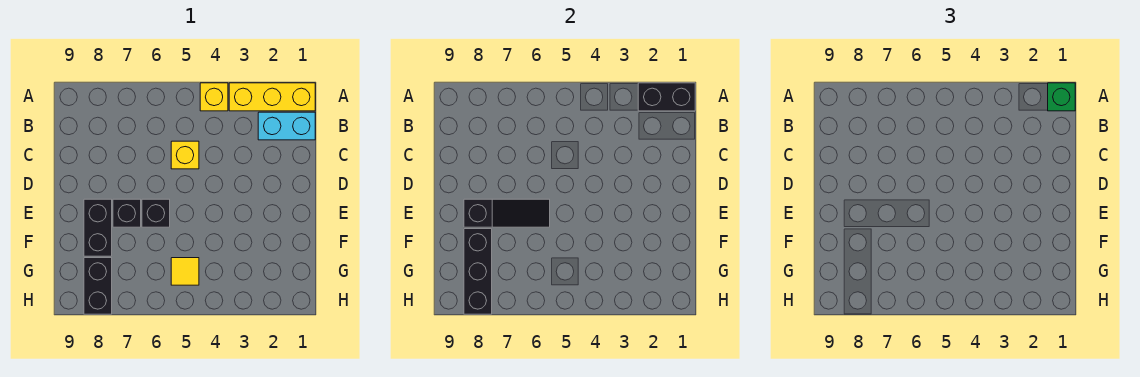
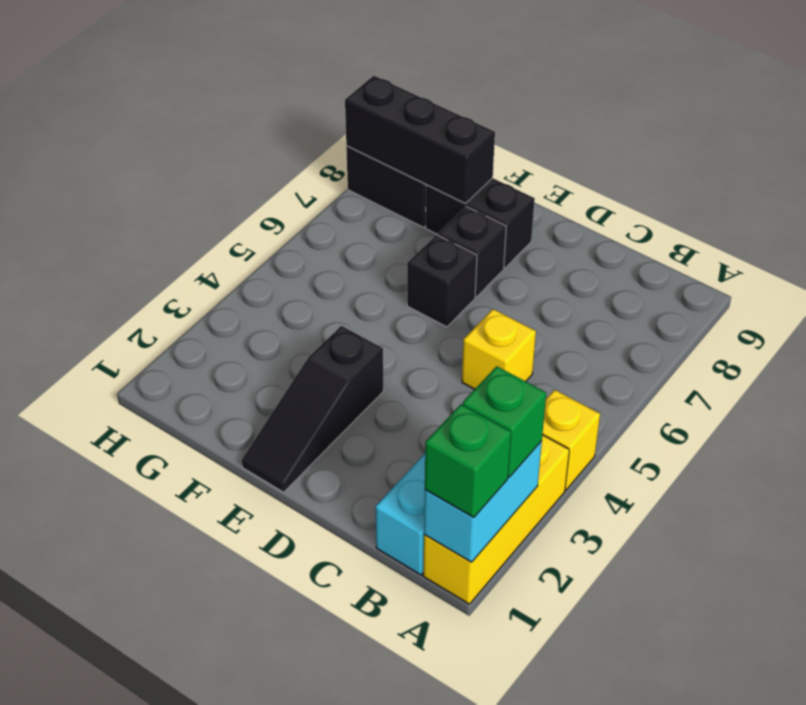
black brick A1:A2 level 2 -> cyan brick A1:A2 level 2
none -> green brick A2 level 3
black slope E6:E8 level 2 top 8 -> black slope E1:E3 level 1 top 3
yellow tile G5 level 1 -> none

